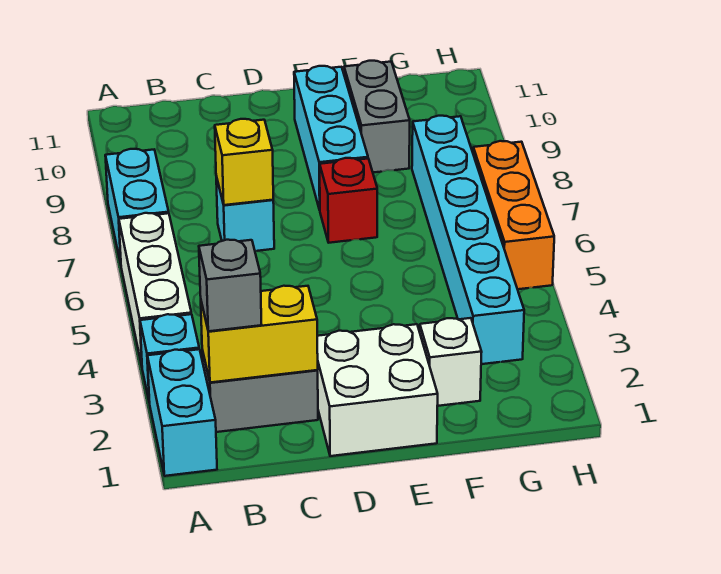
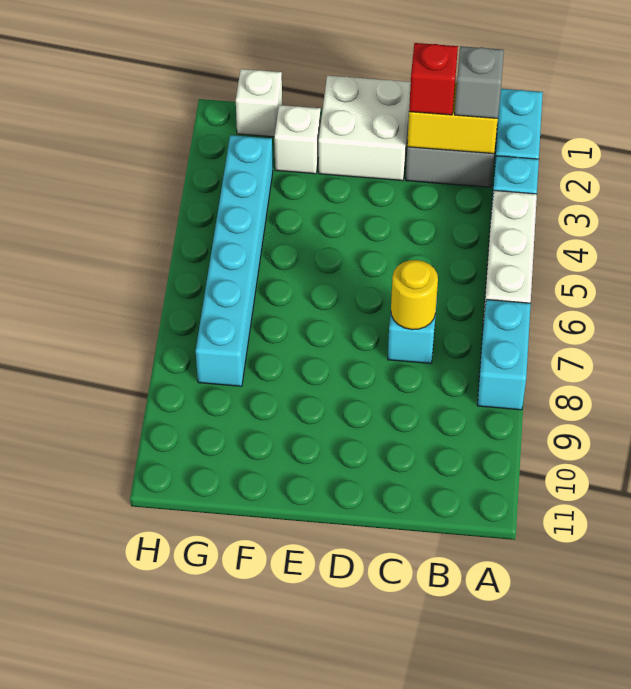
yellow brick C7 level 2 -> yellow round brick C7 level 2
red brick E7 level 1 -> red brick C2 level 3
cyan brick E8:E10 level 1 -> none
grey brick F9:F10 level 1 -> none
none -> white brick G1 level 1
orange brick H5:H7 level 1 -> none

